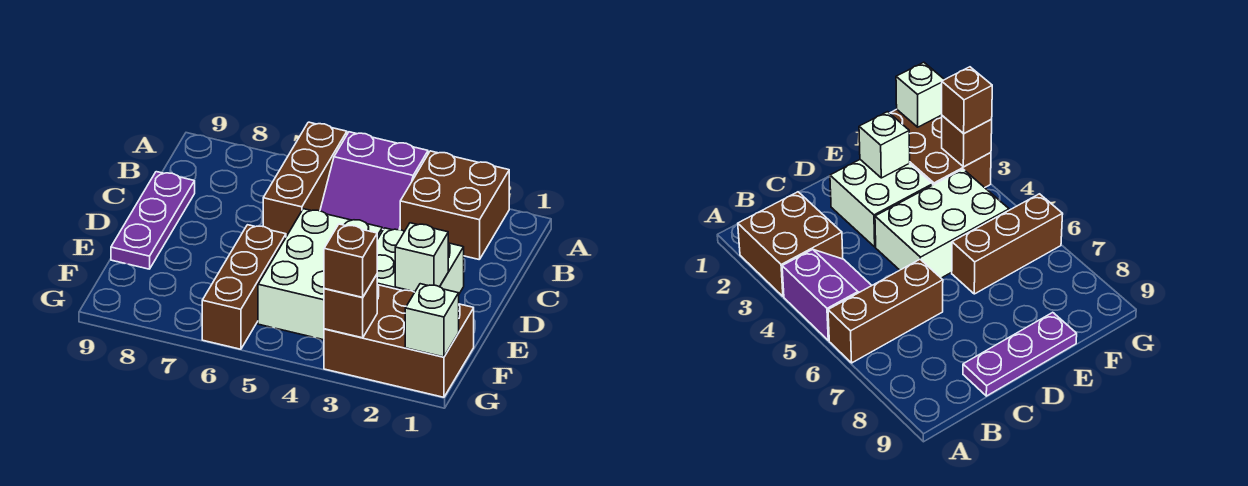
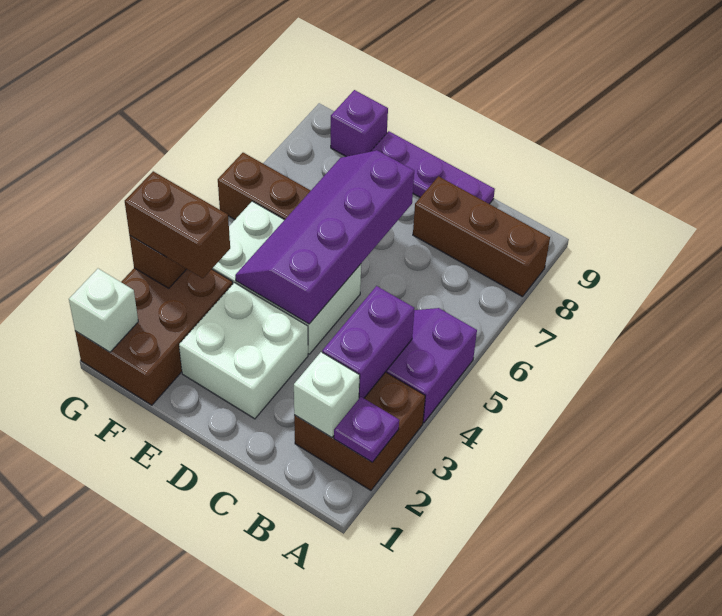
none -> purple plate A2 level 2
brown brick A6:C6 level 1 -> brown brick A8:C8 level 1
none -> purple brick B3:B4 level 2
none -> purple slope D4:E7 level 2 top D
white brick E2 level 2 -> white brick B2 level 2
none -> purple brick F9 level 1
brown brick G3 level 3 -> brown brick F3:G3 level 3

